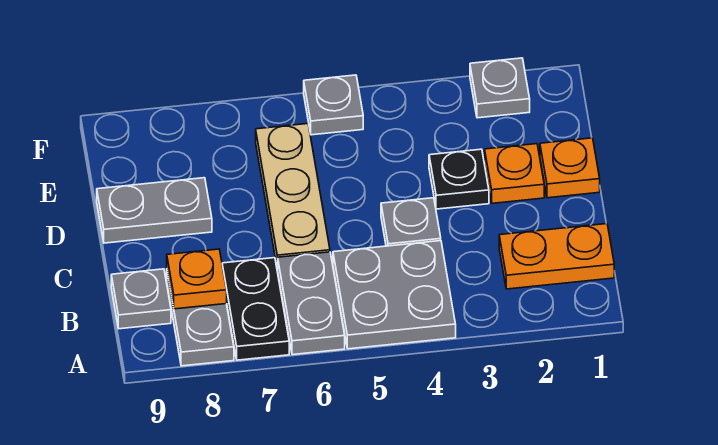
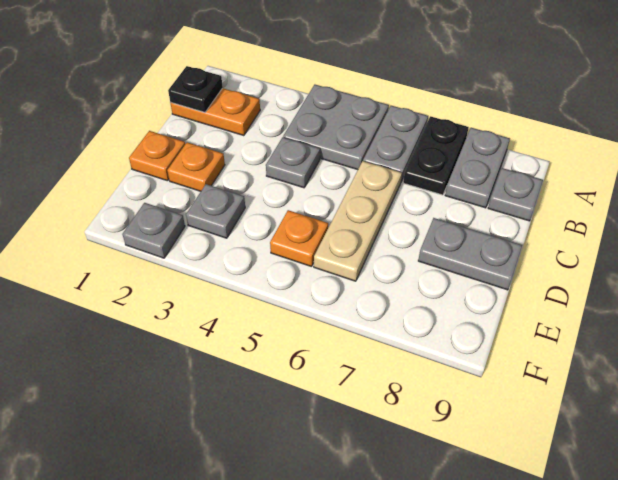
orange plate B8 level 2 -> orange plate E5 level 1
black plate D3 level 1 -> black plate B1 level 2
grey plate F5 level 1 -> grey plate E3 level 1

